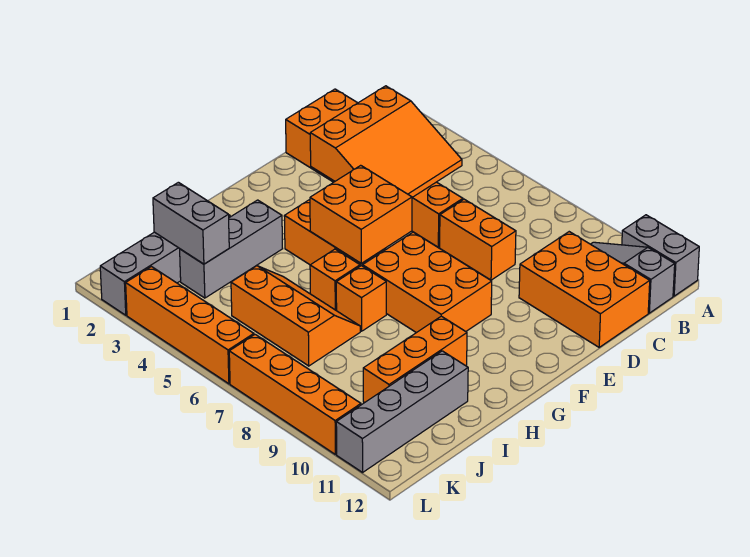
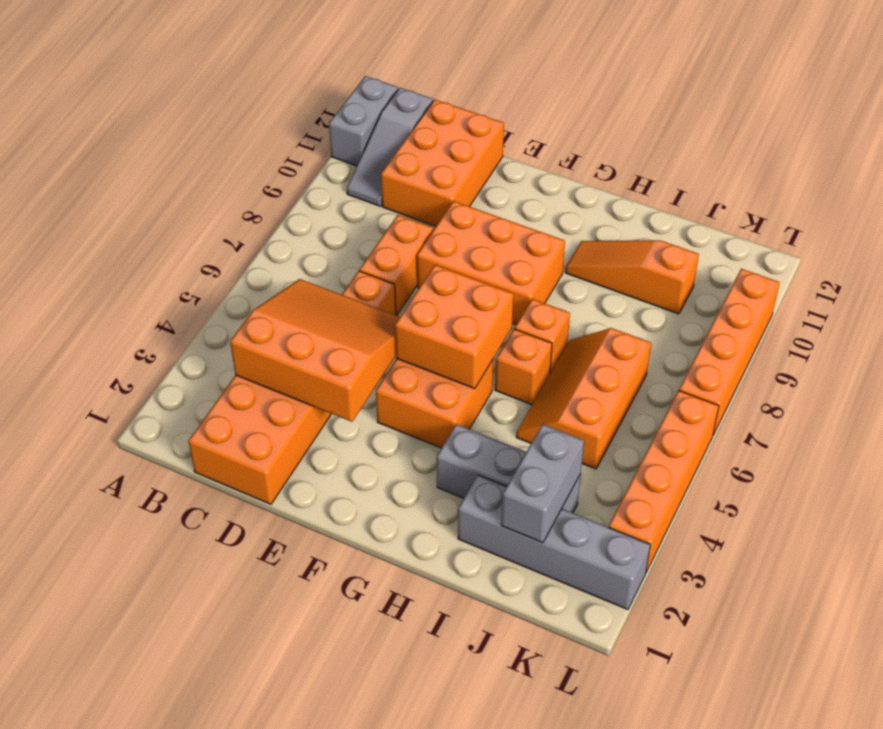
orange brick F7:G9 level 1 -> orange brick E8:G9 level 1
orange brick H10:J10 level 1 -> orange slope H10:J10 level 1 top J
grey brick I11:L11 level 1 -> none

